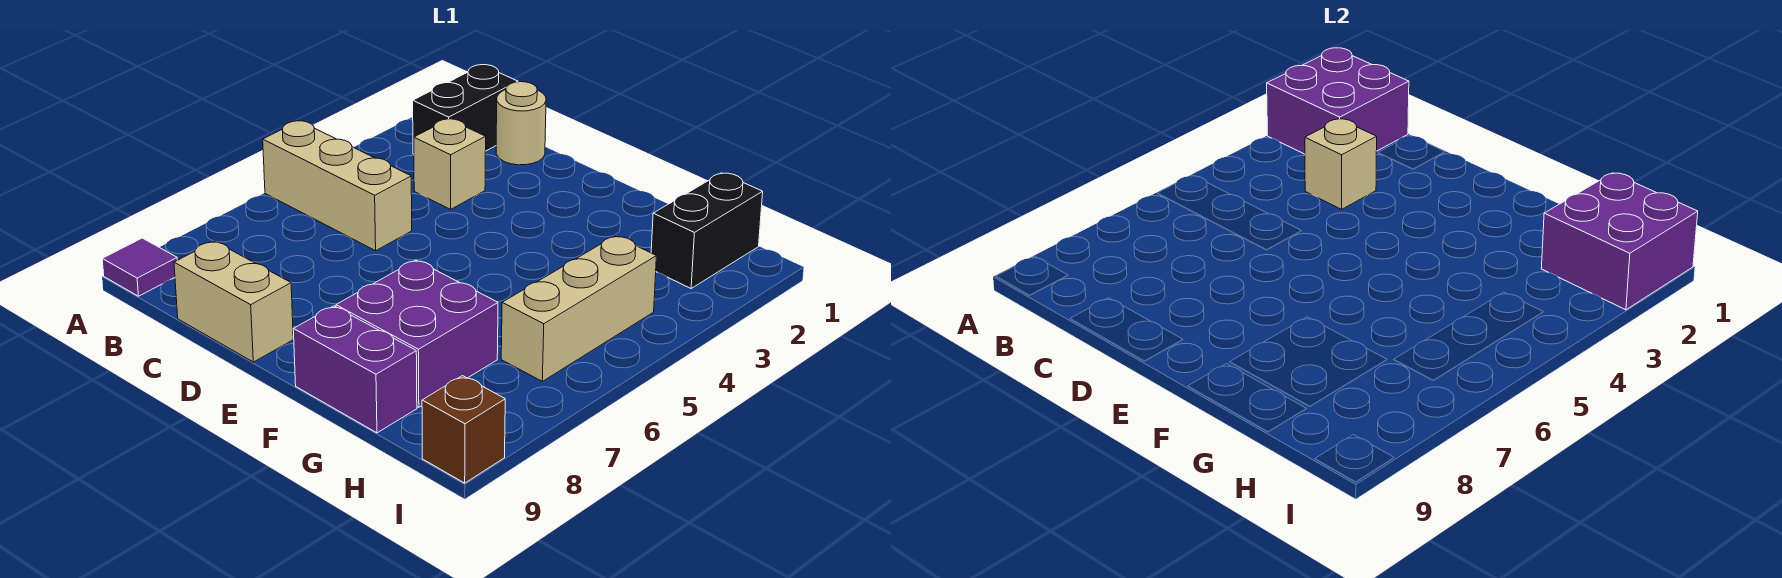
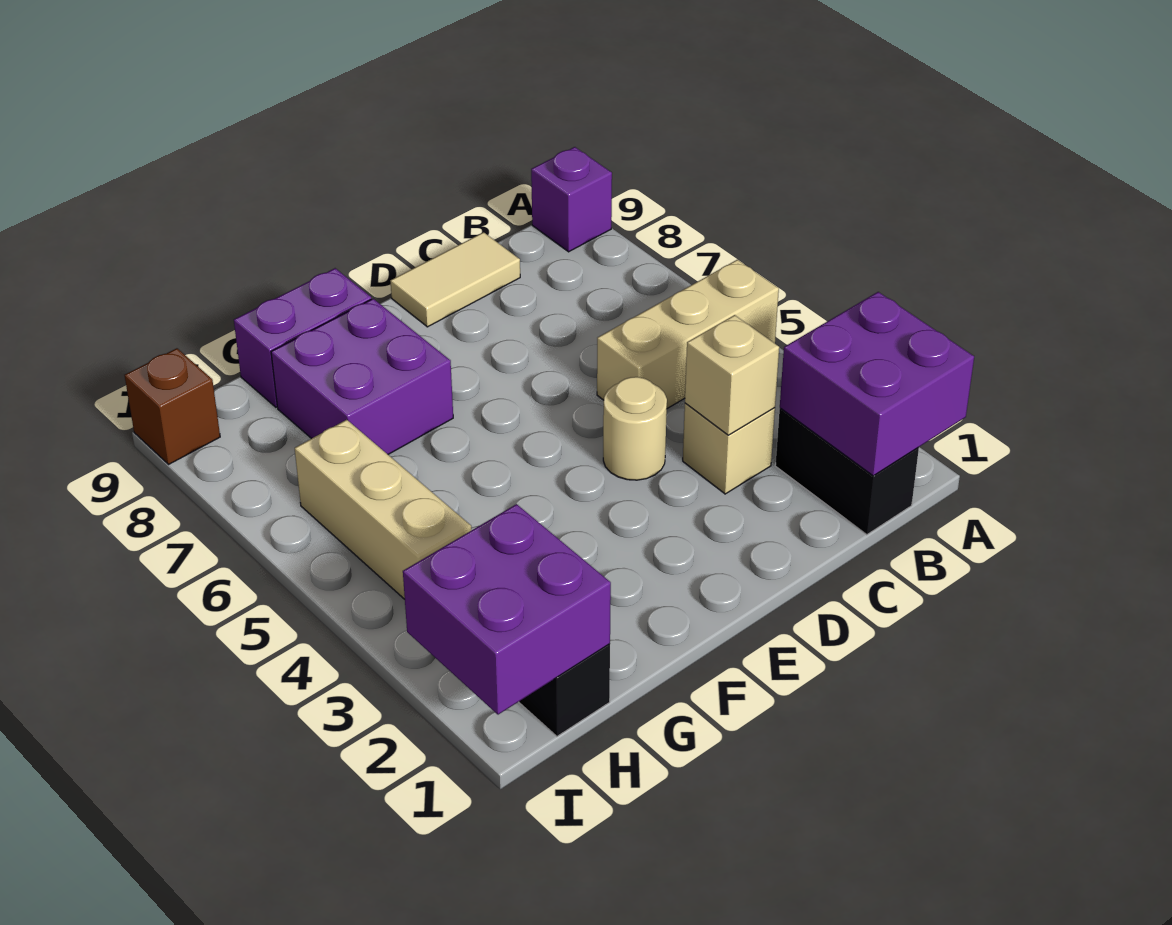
purple tile A9 level 1 -> purple brick A9 level 1
tan round brick C1 level 1 -> tan round brick D4 level 1
tan brick C9:D9 level 1 -> tan tile C9:D9 level 1

